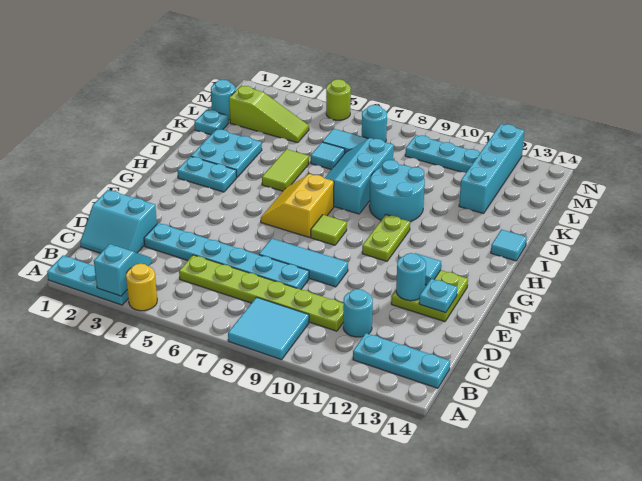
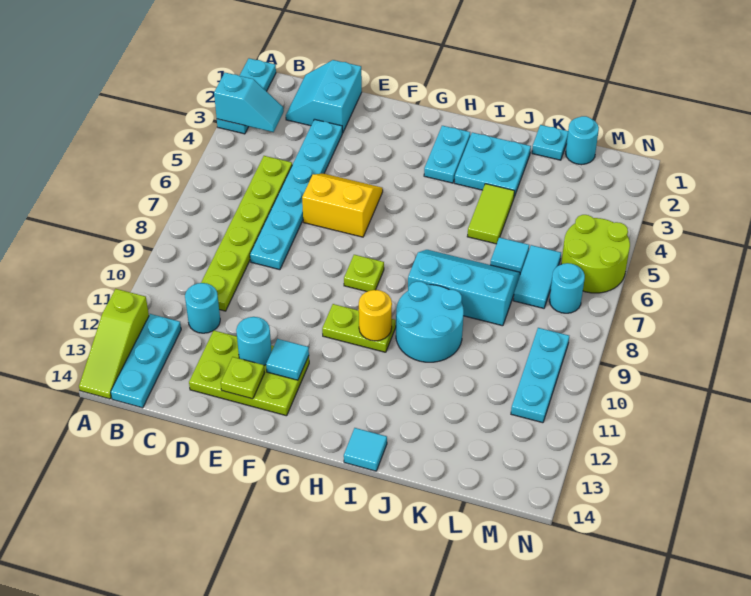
yellow round brick A4 level 1 -> yellow round brick H10 level 2
cyan tile A8:B9 level 1 -> none
cyan tile E7:E9 level 1 -> none
lime plate E12:F13 level 1 -> lime plate D12:F13 level 1
cyan plate E13 level 2 -> lime plate E13 level 2
yellow slope G6:H7 level 1 top 7 -> yellow slope E5:F6 level 1 top 6
lime tile G8 level 1 -> lime plate G8 level 1
lime tile I5:J5 level 1 -> lime tile J4:J5 level 1
cyan brick K12:N12 level 1 -> none
lime slope L2:L4 level 1 top 2 -> lime slope A12:A14 level 1 top 12
lime round brick N5 level 1 -> lime round brick M5:N6 level 1

